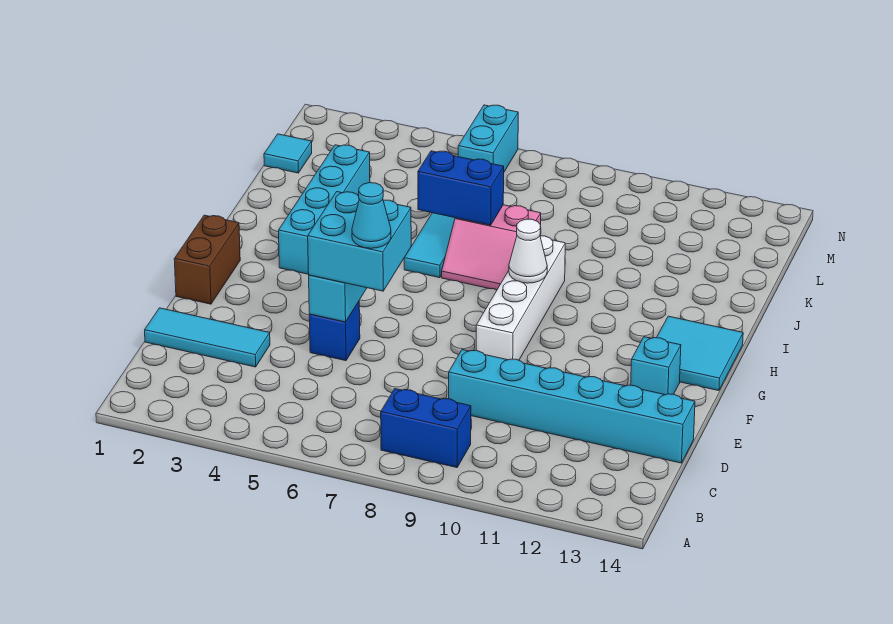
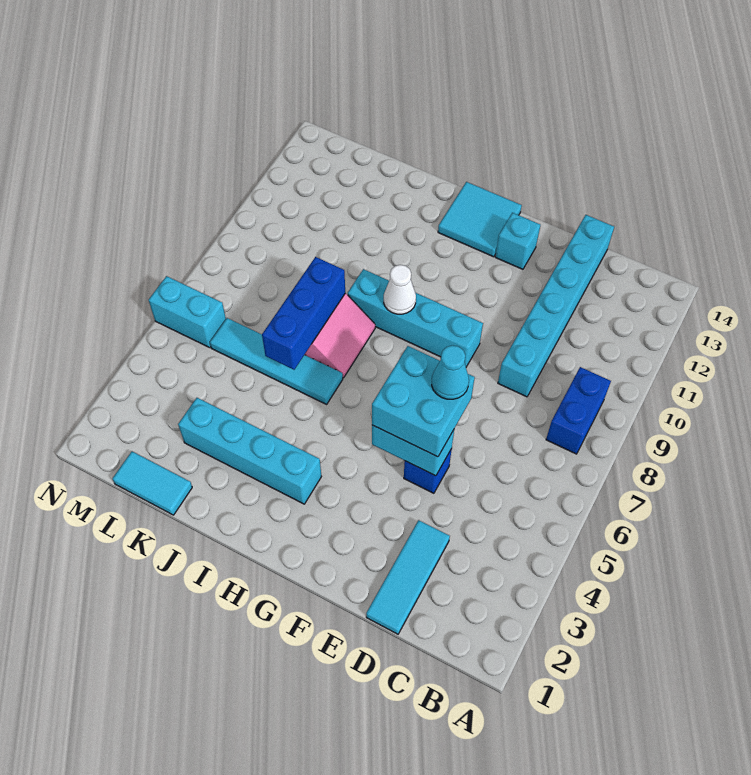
brown brick F1:G1 level 1 -> none
white brick F9:I9 level 1 -> cyan brick F9:I9 level 1
blue brick J6:J7 level 2 -> blue brick J6:J8 level 2
cyan tile L1 level 1 -> cyan tile K1:L1 level 1

